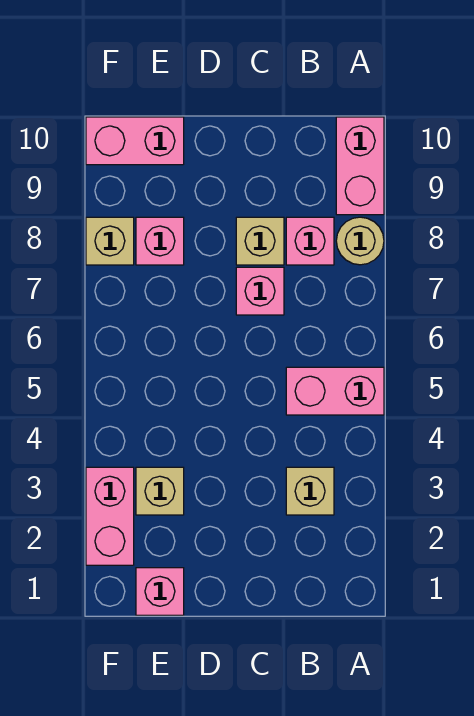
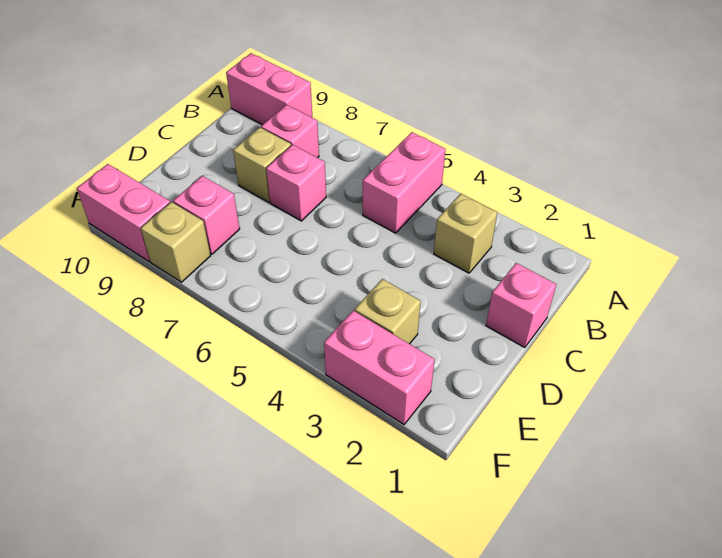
tan round brick A8 level 1 -> none
pink brick E1 level 1 -> pink brick C1 level 1
pink brick E10:F10 level 1 -> pink brick F9:F10 level 1

